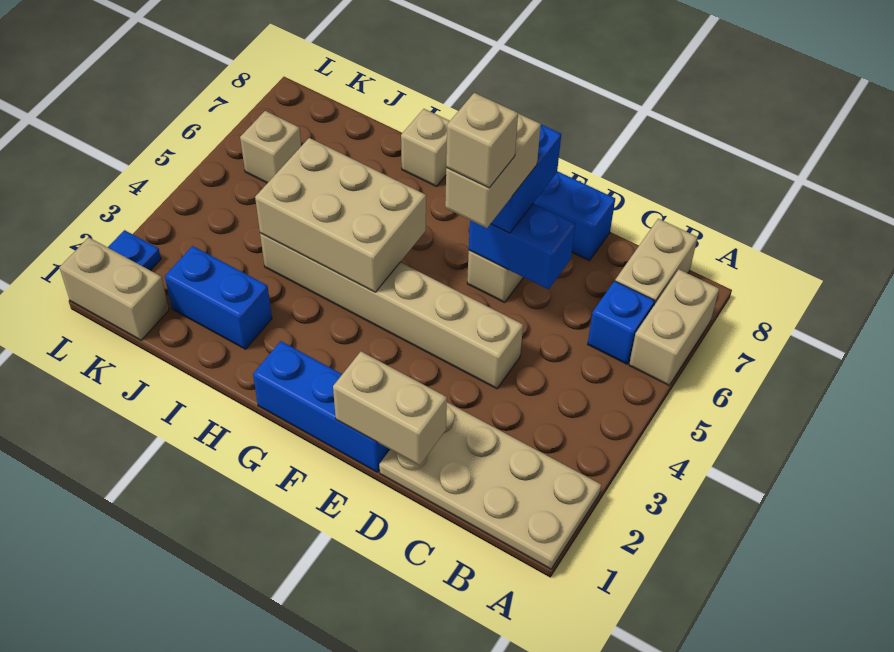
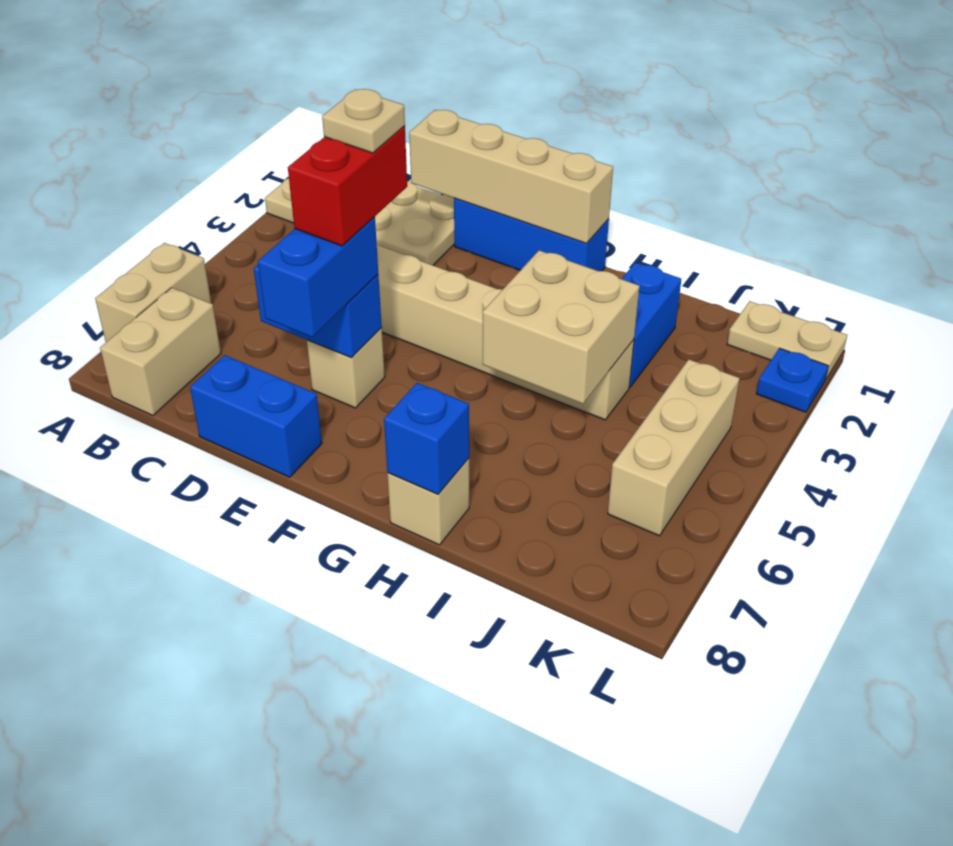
blue brick B6 level 1 -> blue brick H8 level 2
tan brick D1:E1 level 2 -> tan brick D1:G1 level 2
tan brick E5:E6 level 4 -> red brick E5:E6 level 4
tan brick E5 level 5 -> tan plate E5 level 5
tan brick G4:I5 level 2 -> tan brick H4:I5 level 2
blue brick I2:J2 level 1 -> blue brick I2:I3 level 1
tan brick K1:L1 level 1 -> tan plate K1:L1 level 1
tan brick K6 level 1 -> tan brick K4:K6 level 1

